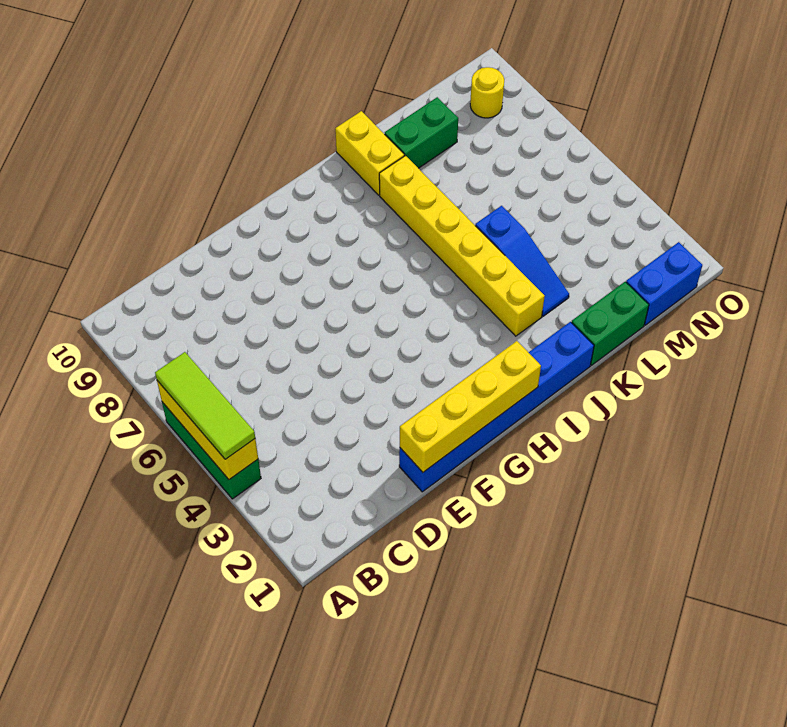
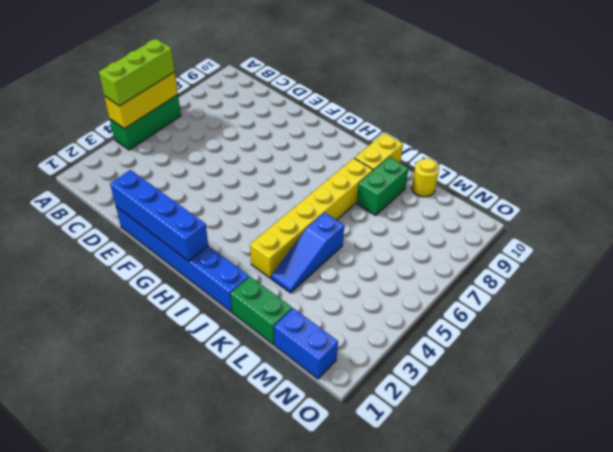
lime tile A4:A6 level 3 -> lime brick A4:A6 level 3
yellow brick E1:H1 level 2 -> blue brick E1:H1 level 2
green brick K9:L9 level 1 -> green brick K8:K9 level 1
yellow round brick N9 level 1 -> yellow round brick L10 level 1

